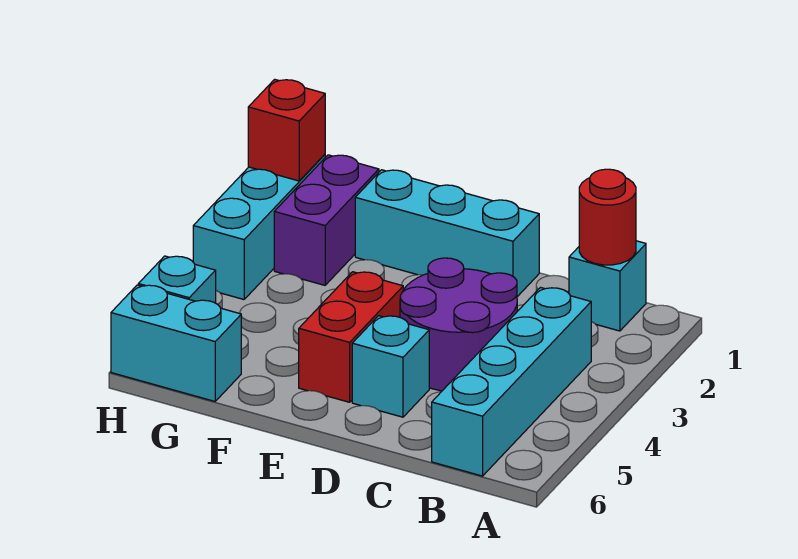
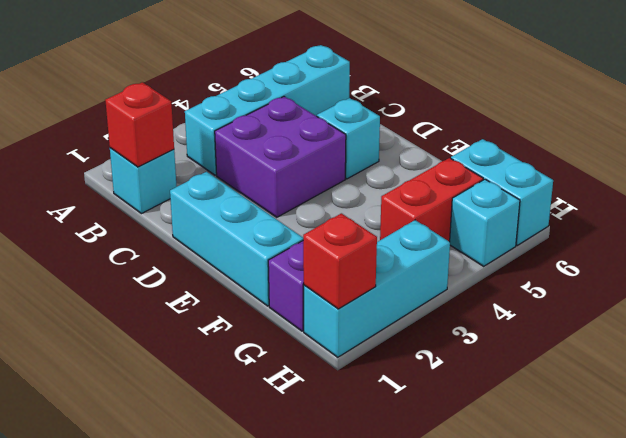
red round brick B1 level 2 -> red brick B1 level 2
purple round brick C3:D4 level 1 -> purple brick C3:D4 level 1
red brick E4:E5 level 1 -> red brick G4:G5 level 1

